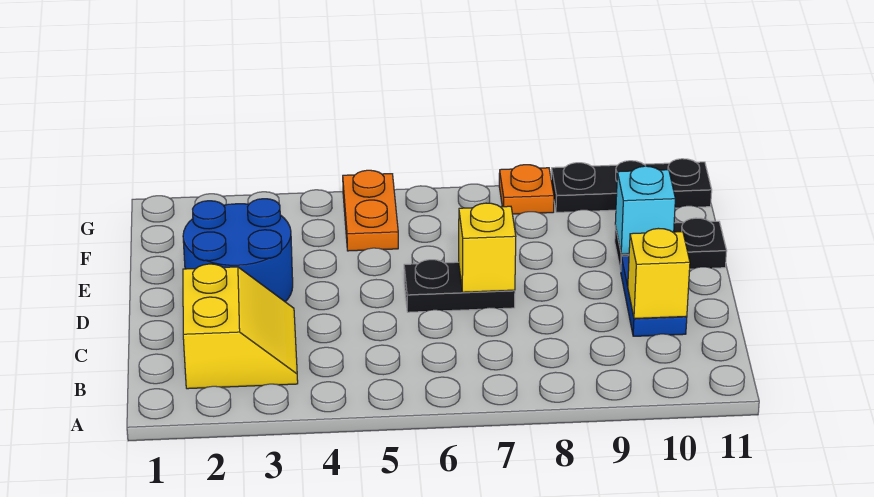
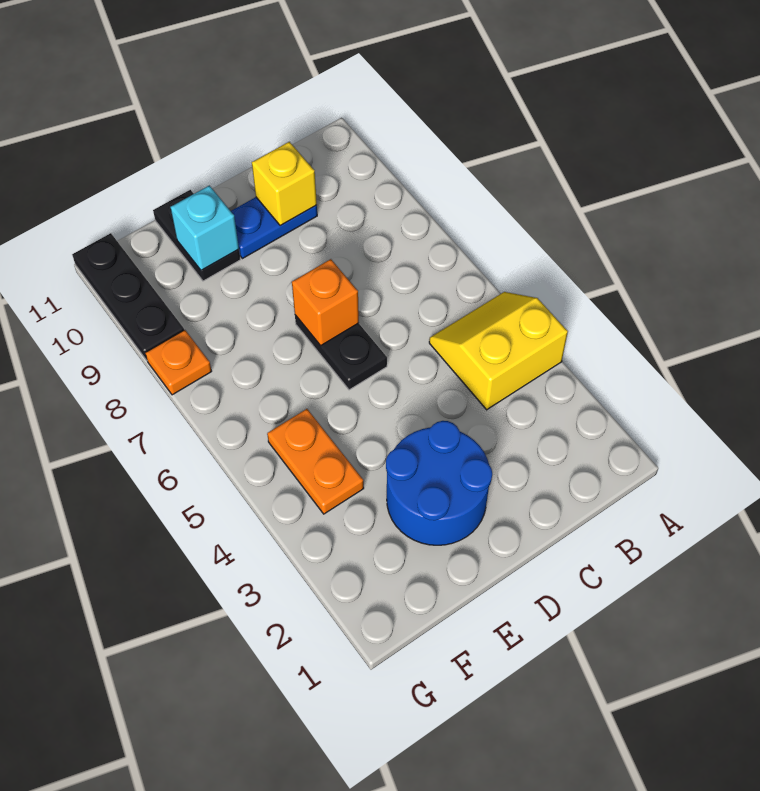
yellow slope B2:C3 level 1 top 2 -> yellow slope A4:B5 level 1 top 4
yellow brick D7 level 2 -> orange brick D7 level 2
orange plate F5:G5 level 1 -> orange plate F4:F5 level 1

